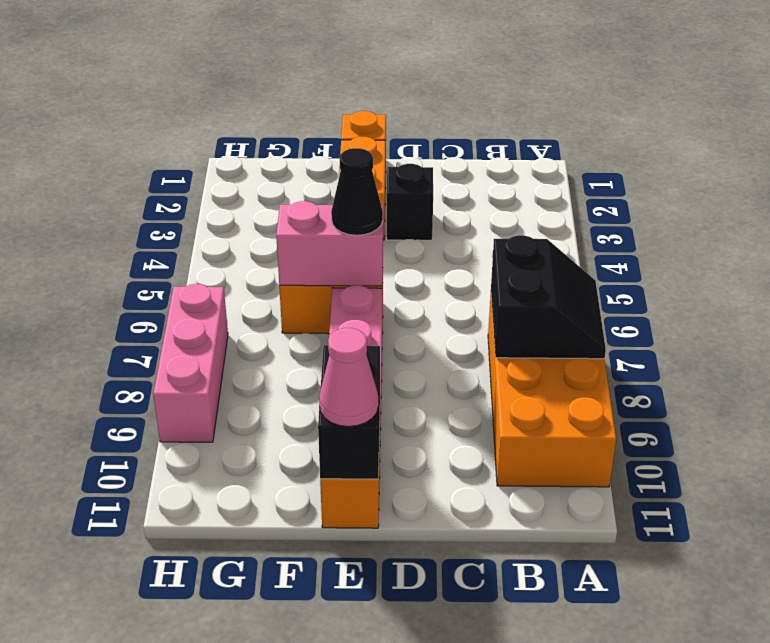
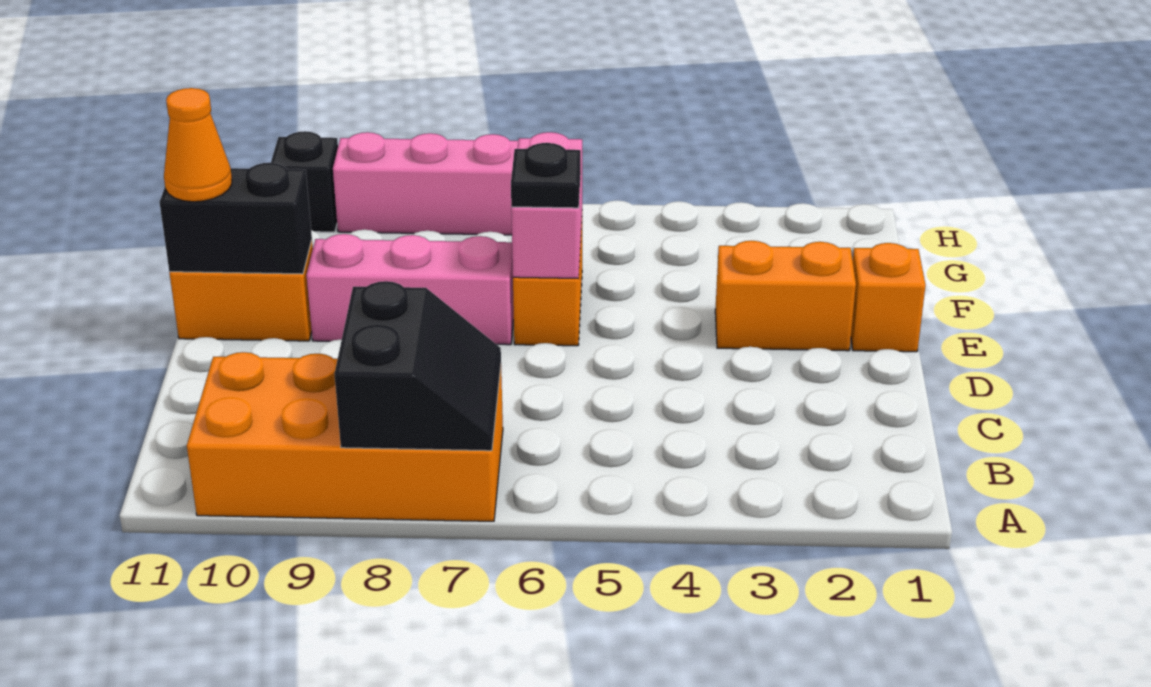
black slope A7:B8 level 2 top B -> black slope A7:B8 level 2 top 8
black brick D3 level 1 -> black brick H10 level 1
black cone E6 level 3 -> black plate E6 level 3
pink cone E11 level 3 -> orange cone E11 level 3

